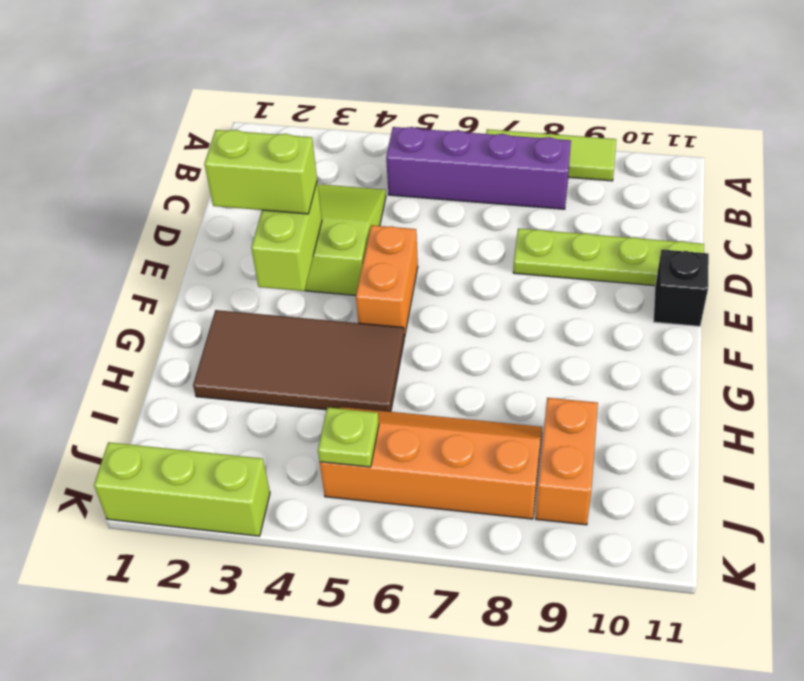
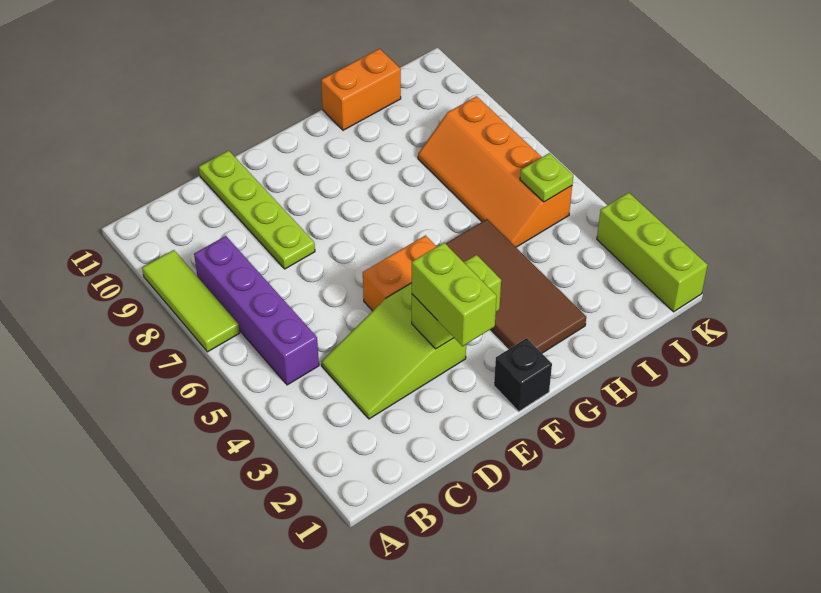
black brick E11 level 1 -> black brick F1 level 1
orange brick I9:J9 level 1 -> orange brick H11:I11 level 1

